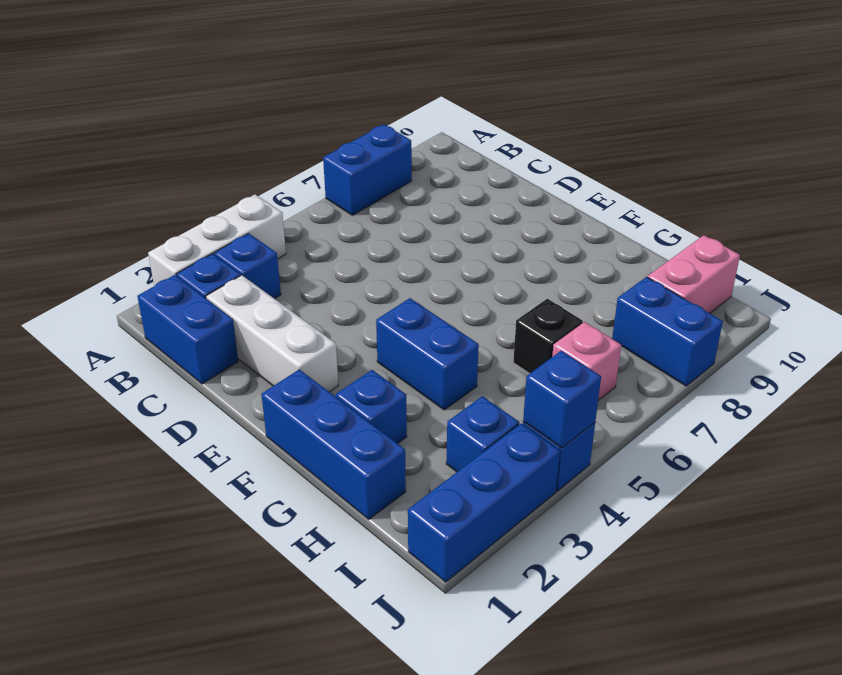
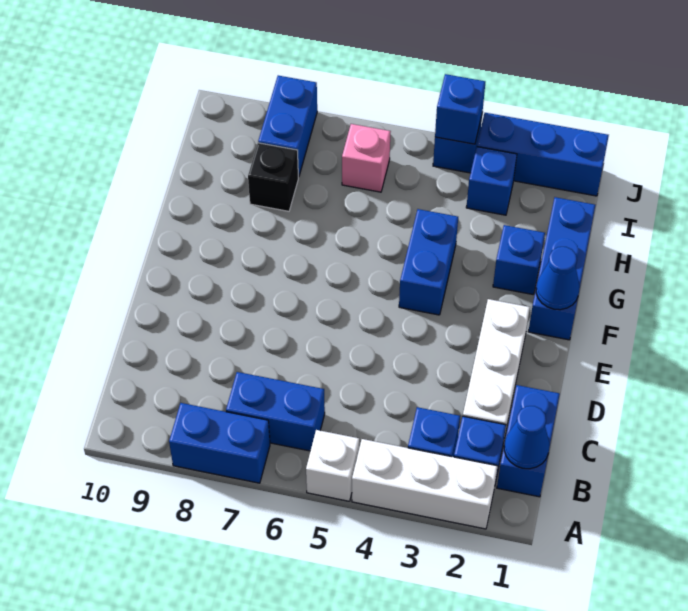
none -> white brick A5 level 1
none -> blue cone B1 level 2
none -> blue brick B6:B7 level 1
none -> blue cone F1 level 2
black brick H6 level 1 -> black brick H8 level 1
pink brick I9:I10 level 1 -> none

